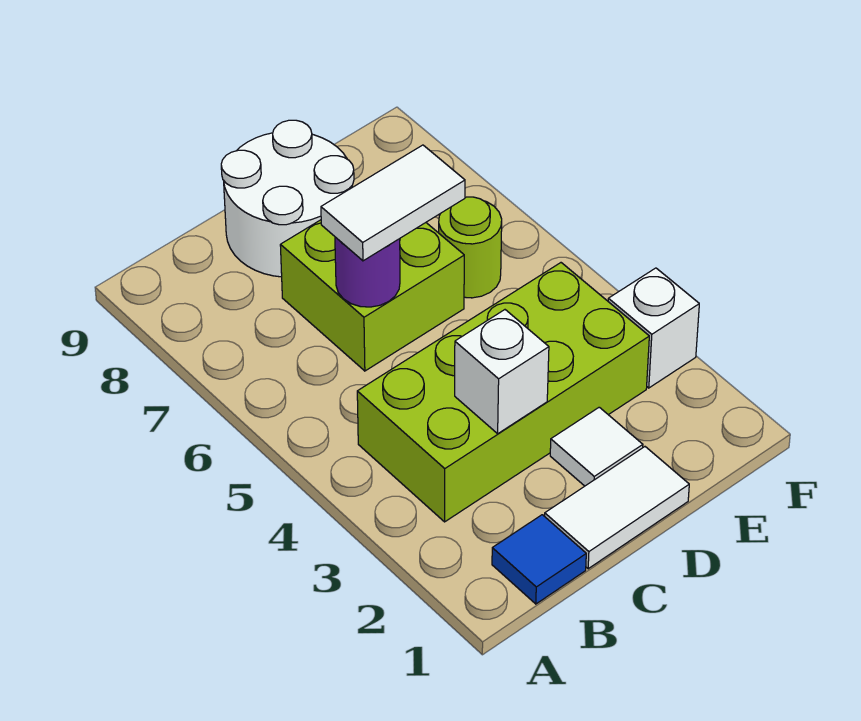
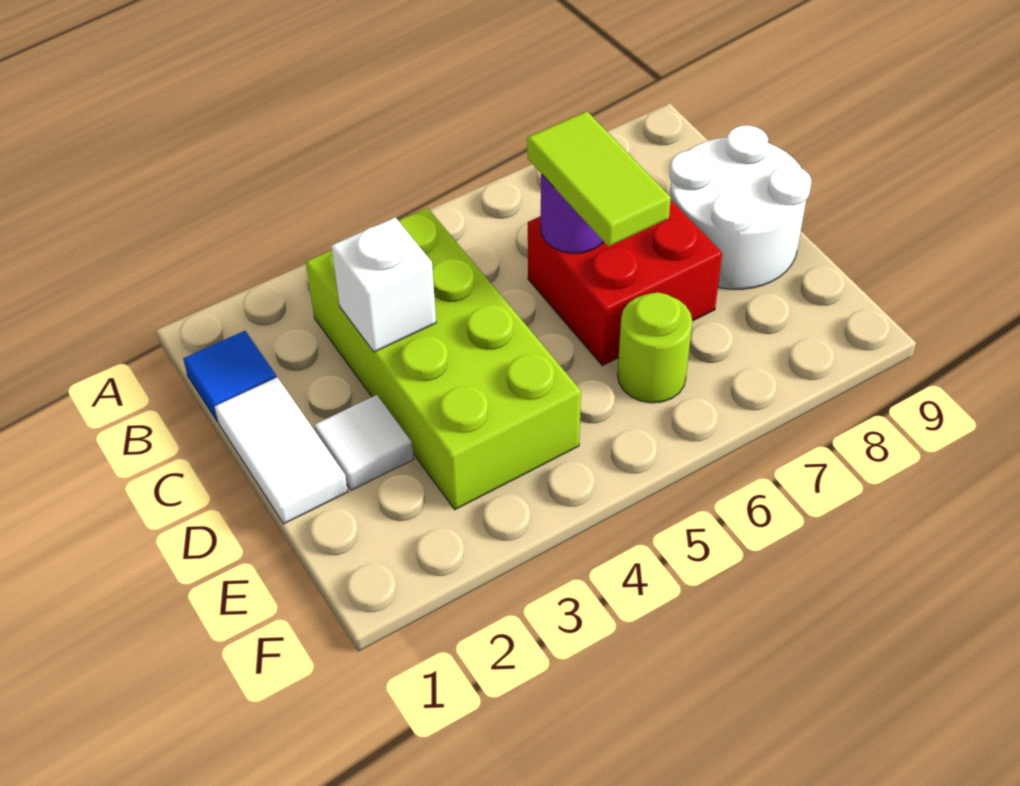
lime brick C6:D7 level 1 -> red brick C6:D7 level 1
white tile C6:D6 level 3 -> lime tile C6:D6 level 3
white brick F3 level 1 -> none

